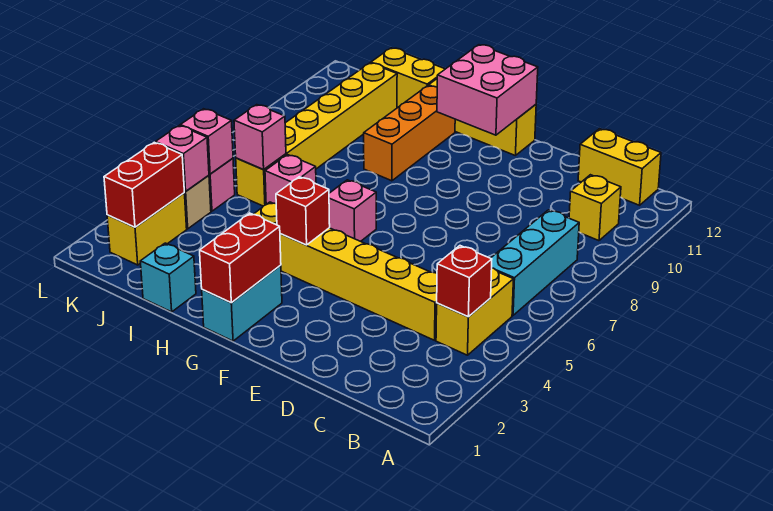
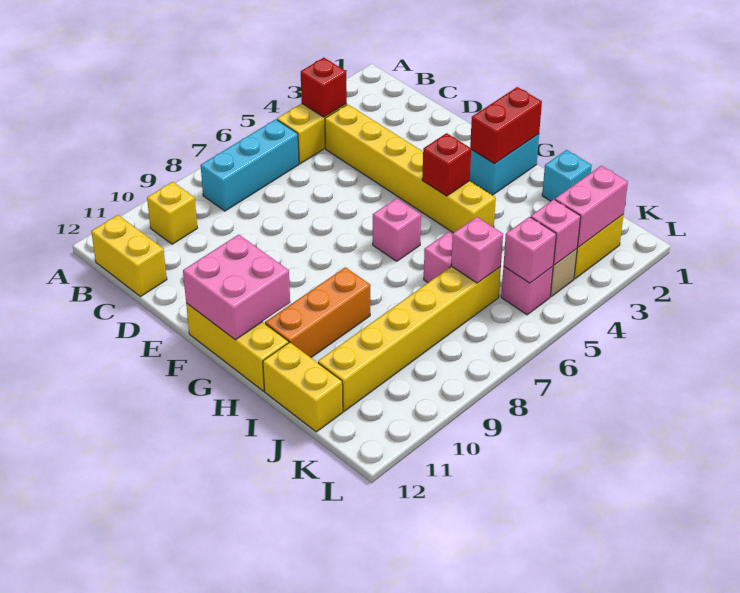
red brick K2:K3 level 2 -> pink brick K2:K3 level 2

